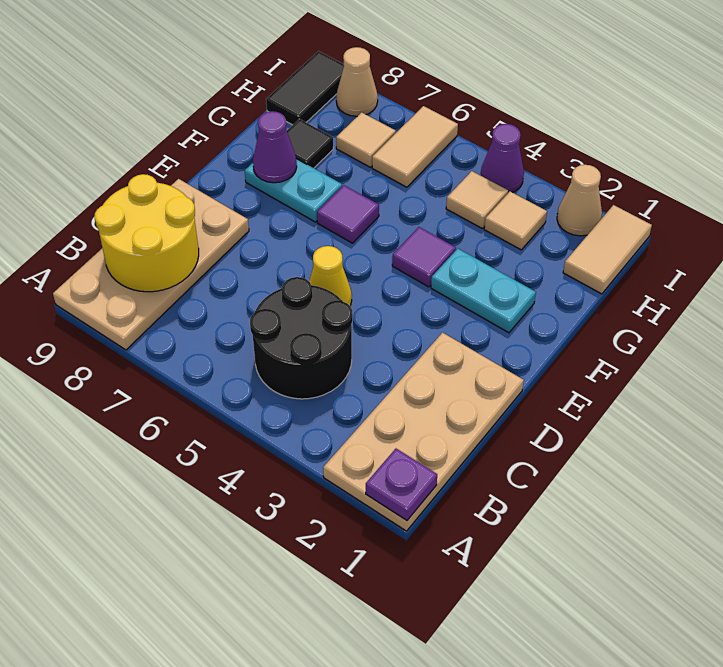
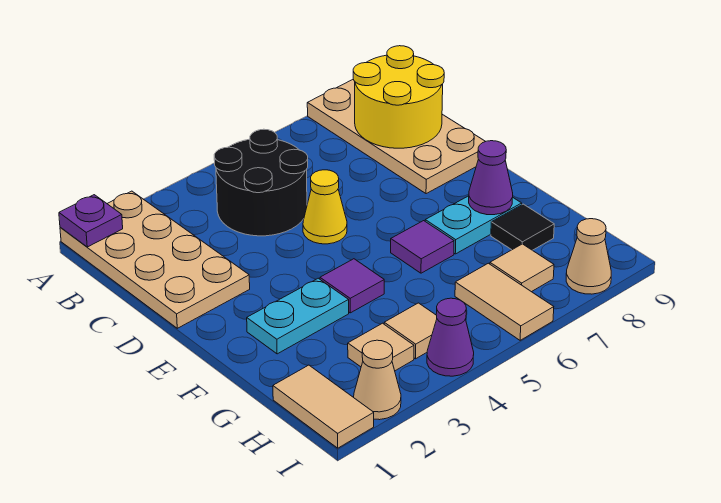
black tile H9:I9 level 1 -> none

